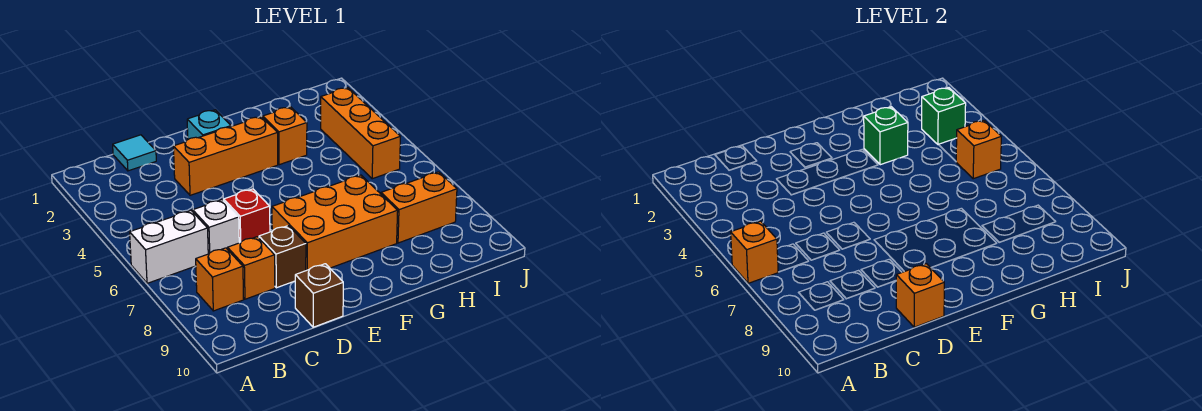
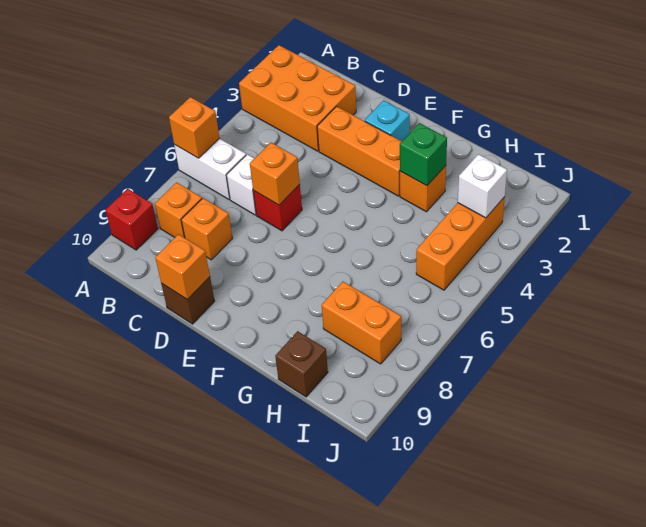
none -> red brick A9 level 1
cyan tile C1 level 1 -> none
brown brick D8 level 1 -> brown brick H10 level 1
orange brick E7:G8 level 1 -> orange brick A2:C3 level 1
green brick I3 level 2 -> white brick I3 level 2
orange brick I5 level 2 -> orange brick D6 level 2

